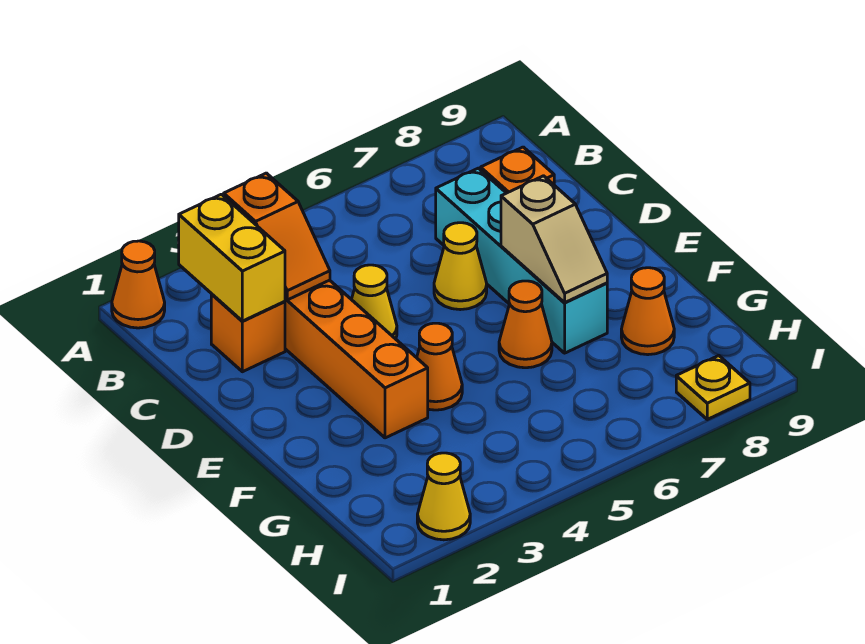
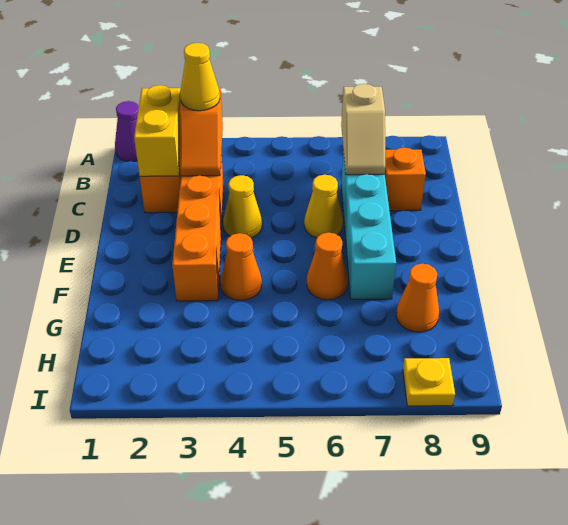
orange cone A1 level 1 -> purple cone A1 level 1
tan slope E7:F7 level 2 top E -> tan slope B7:C7 level 2 top B
yellow cone I2 level 1 -> yellow cone B3 level 3

